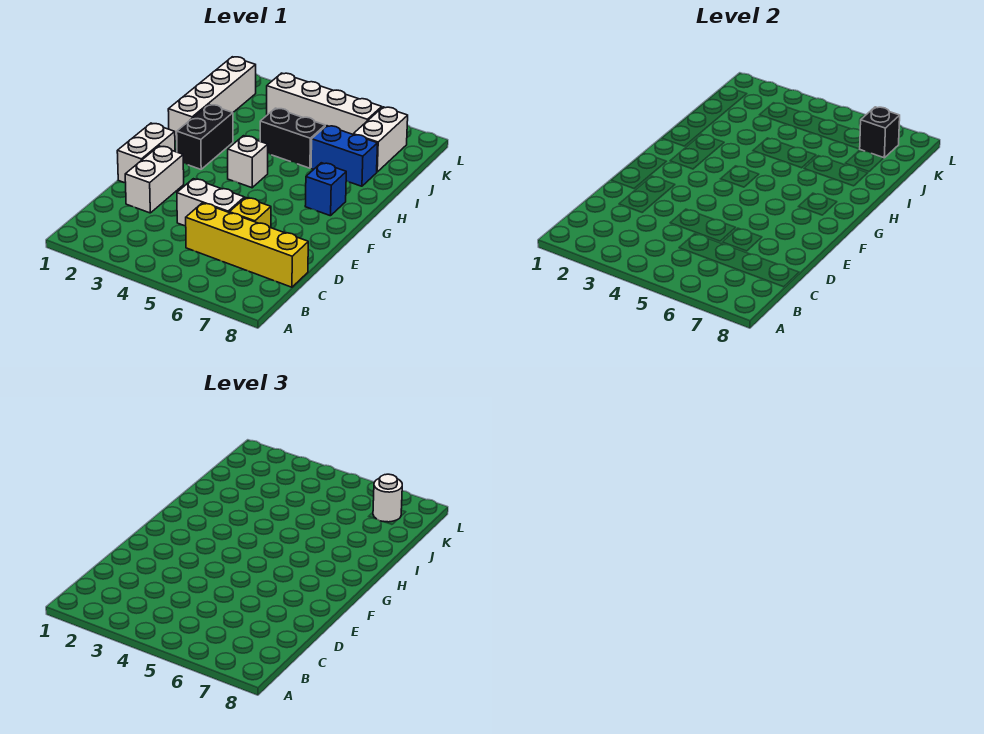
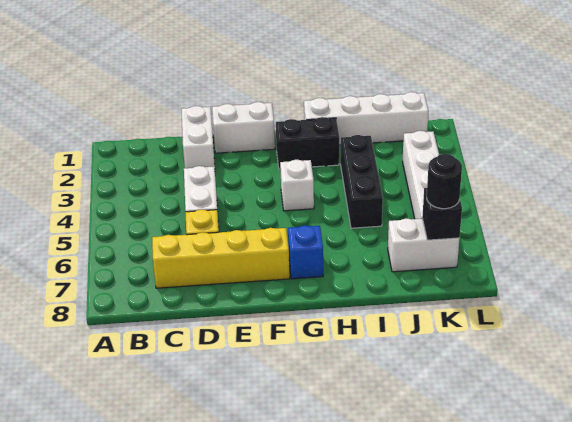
yellow brick C5:C8 level 1 -> yellow brick C7:F7 level 1
white brick D2:E2 level 1 -> white brick D1:D2 level 1
black brick I4:I5 level 1 -> black brick I3:I5 level 1
blue brick I6:I7 level 1 -> none
white round brick K7 level 3 -> black round brick K7 level 3

